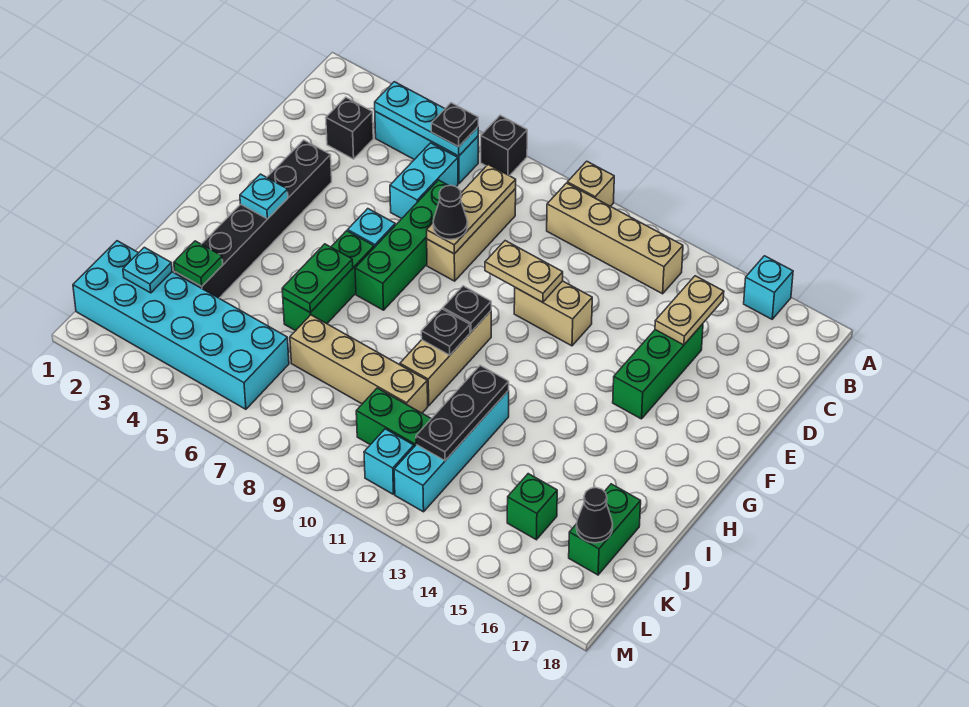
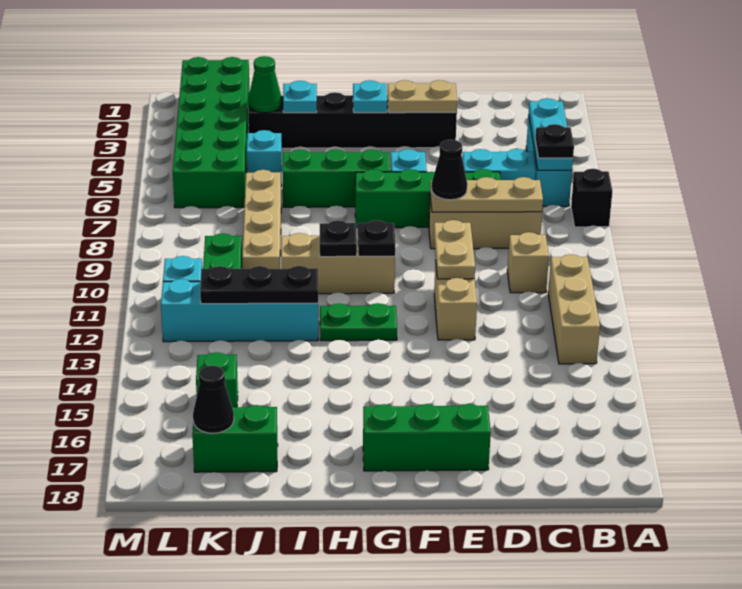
tan brick A10 level 1 -> tan brick C10 level 1
cyan brick A16 level 1 -> cyan brick J5 level 1
tan brick B10:B13 level 1 -> tan brick B11:B13 level 1
black brick C3 level 1 -> none
tan plate C15:D15 level 2 -> tan plate E3:F3 level 2
green brick D15:F15 level 1 -> green brick E17:G17 level 1
green plate H6:I6 level 2 -> green plate G12:H12 level 1
green plate J3 level 2 -> green cone J3 level 2
cyan brick K1:L6 level 1 -> green brick K1:L6 level 1
cyan plate K2 level 2 -> cyan plate I3 level 2

